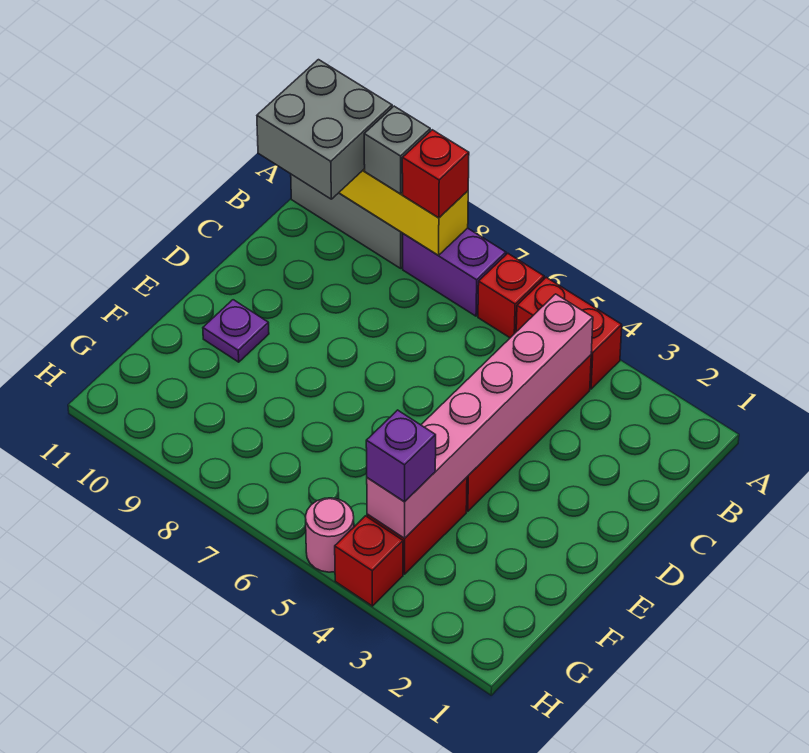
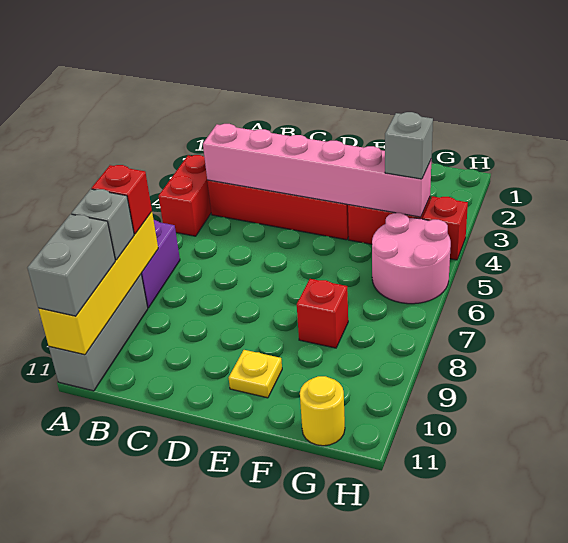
red brick A6 level 1 -> red brick F8 level 1
grey brick A10:B11 level 3 -> grey brick A10:A11 level 3
purple plate E10 level 1 -> yellow plate E10 level 1
purple brick G4 level 3 -> grey brick G4 level 3
none -> yellow round brick G11 level 1
pink round brick H5 level 1 -> pink round brick G5:H6 level 1

